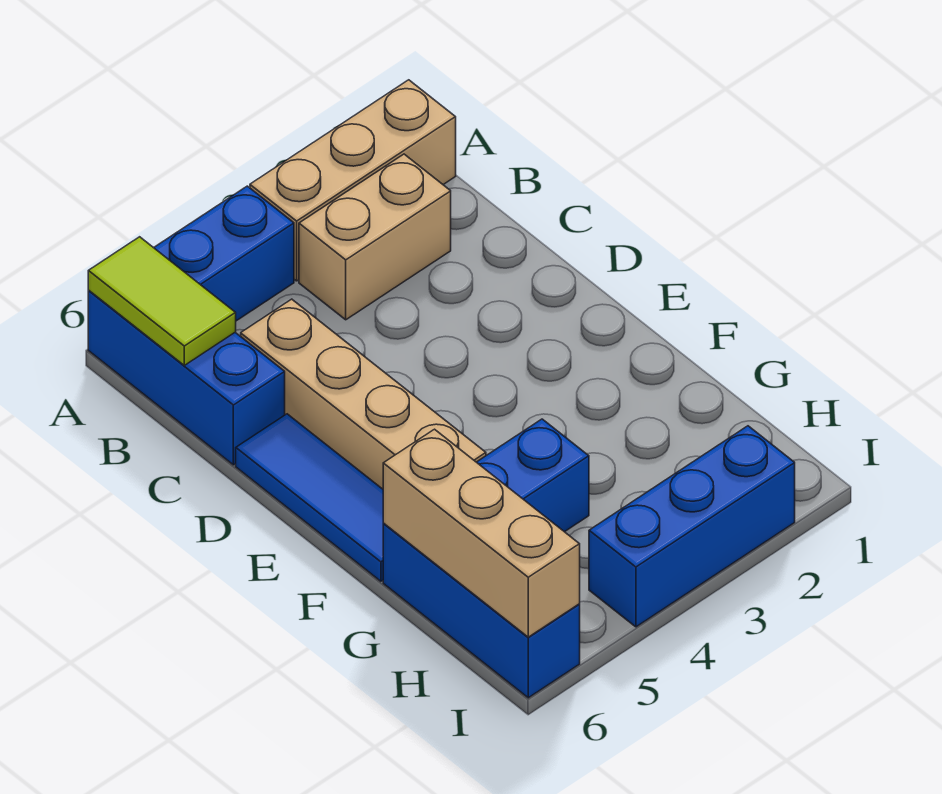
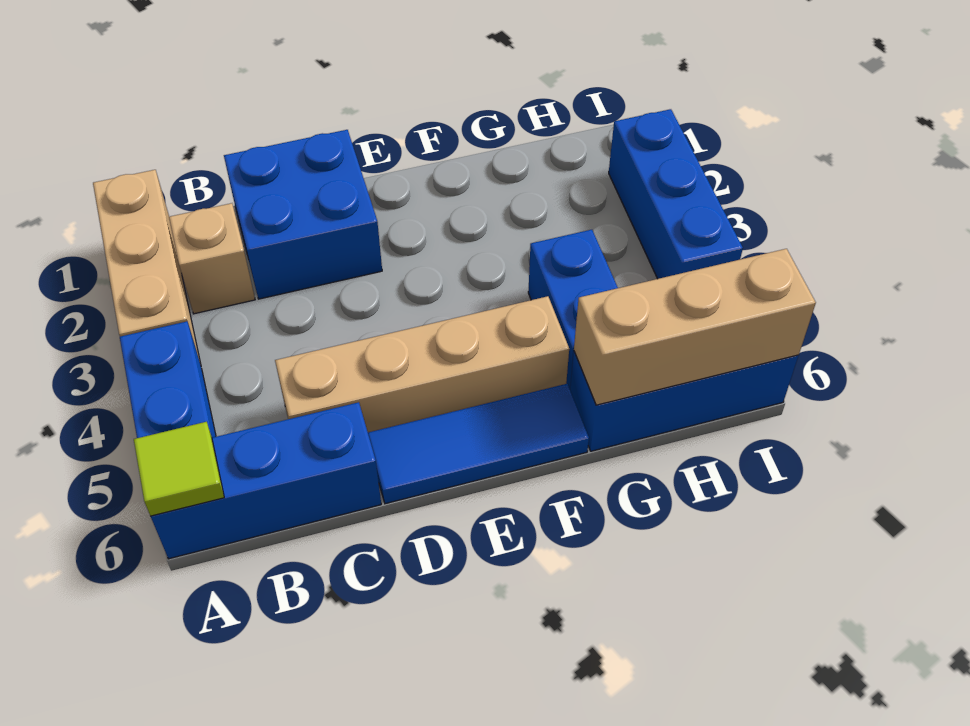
lime tile A6:B6 level 2 -> lime tile A6 level 2
tan brick B2:B3 level 1 -> tan brick B2 level 1
none -> blue brick C1:D2 level 1

